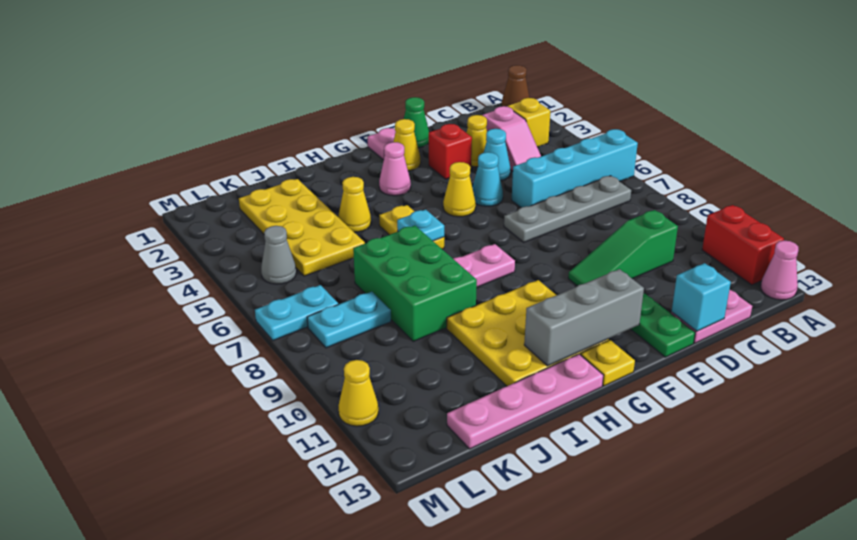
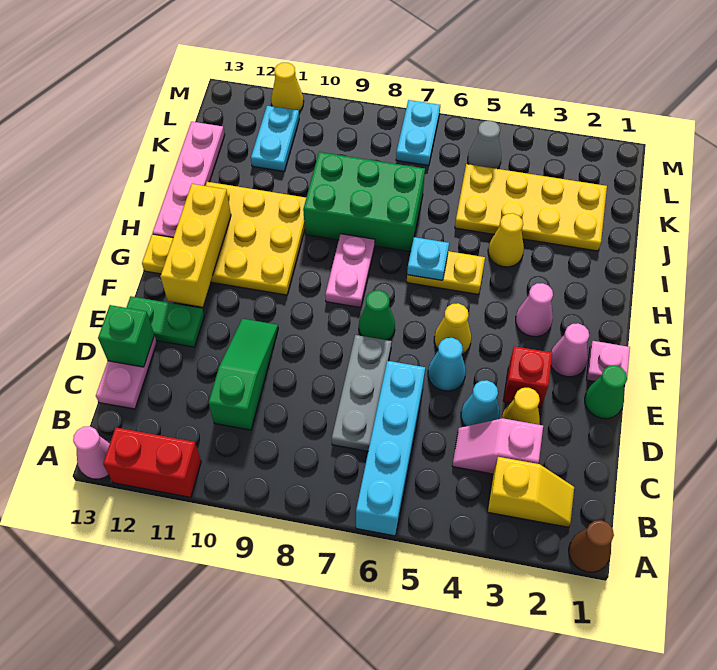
grey plate B7:E7 level 1 -> grey plate C7:E7 level 1
cyan brick D13 level 2 -> green brick D13 level 2
yellow cone F2 level 1 -> pink cone F2 level 1
none -> green cone F7 level 1
grey brick F12:H12 level 2 -> yellow brick F12:H12 level 2
cyan plate K8:L8 level 1 -> cyan plate K11:L11 level 1

